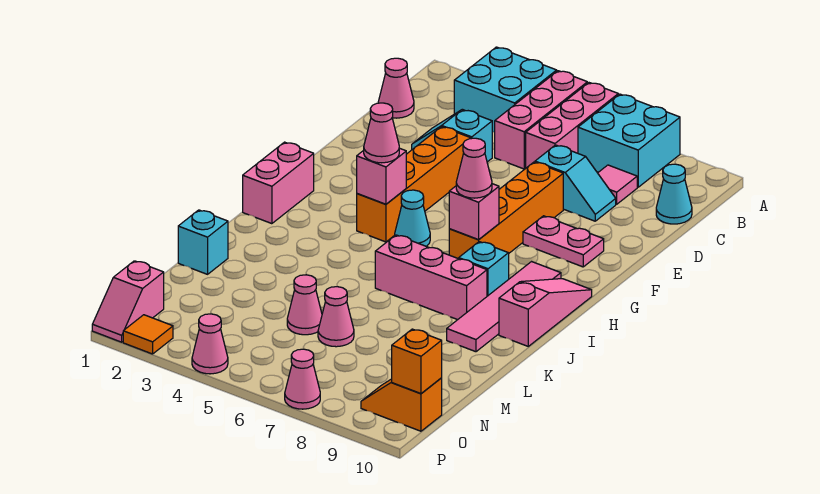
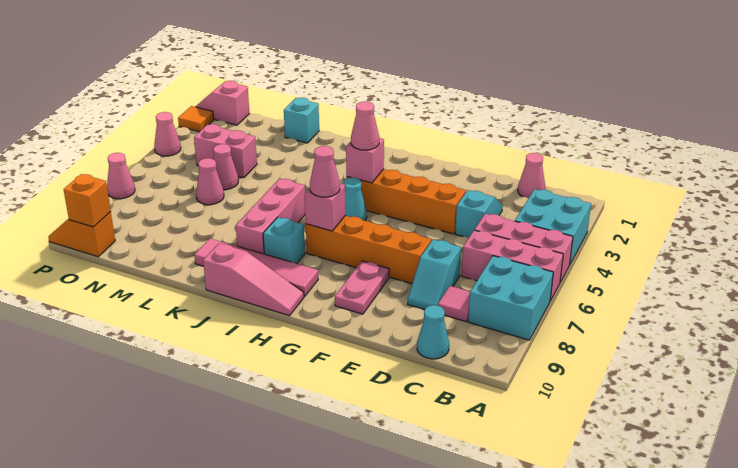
pink brick H1:I1 level 1 -> pink brick M4:N4 level 1
orange slope O9:O10 level 1 top 10 -> orange slope O10:P10 level 1 top O

